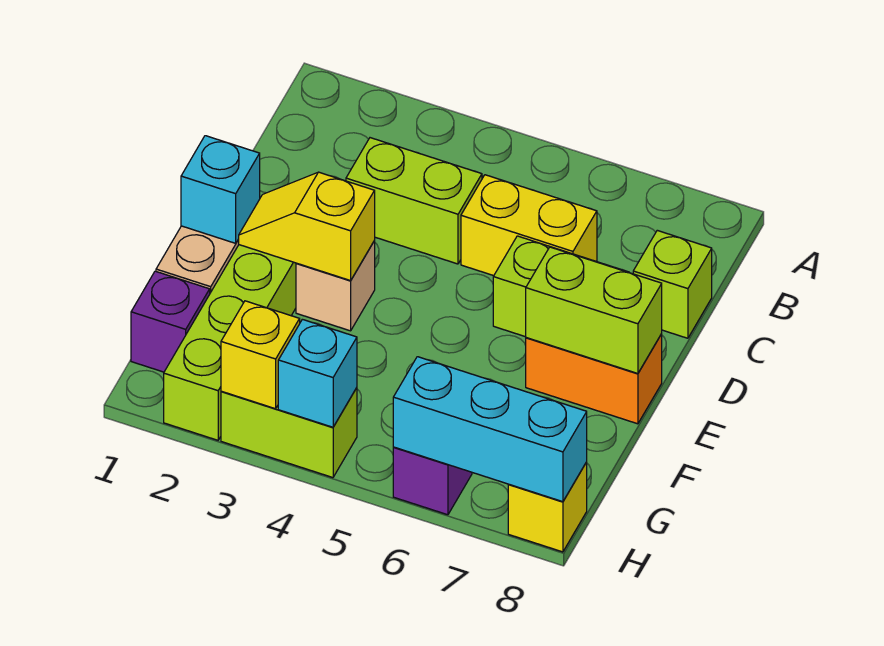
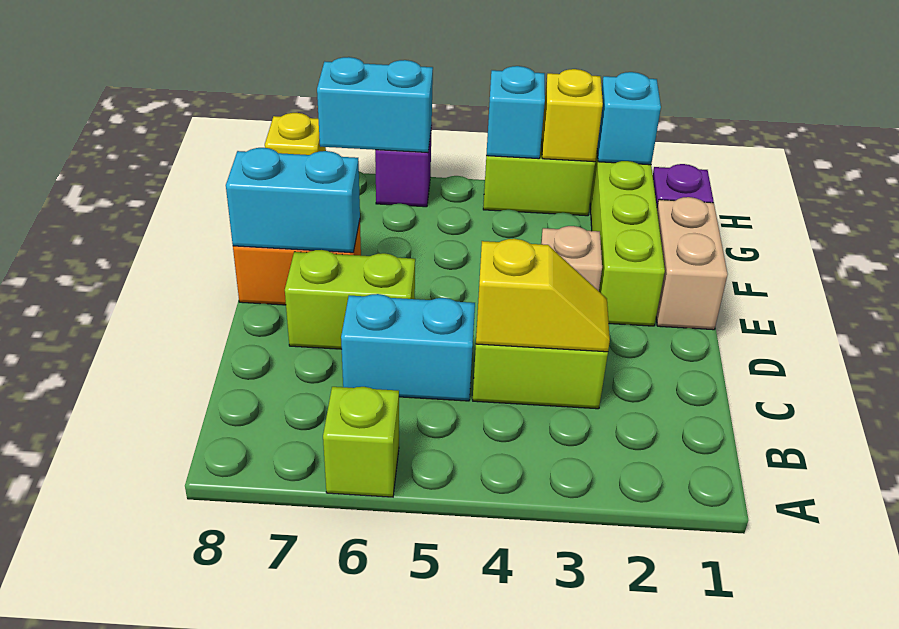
yellow brick C5:C6 level 1 -> cyan brick C5:C6 level 1
lime brick C8 level 1 -> lime brick A6 level 1
cyan brick E1 level 2 -> cyan brick H2 level 2
yellow slope E2:E3 level 2 top 3 -> yellow slope C3:C4 level 2 top 4
lime brick E7:E8 level 2 -> cyan brick E7:E8 level 2
cyan brick H6:H8 level 2 -> cyan brick H6:H7 level 2

